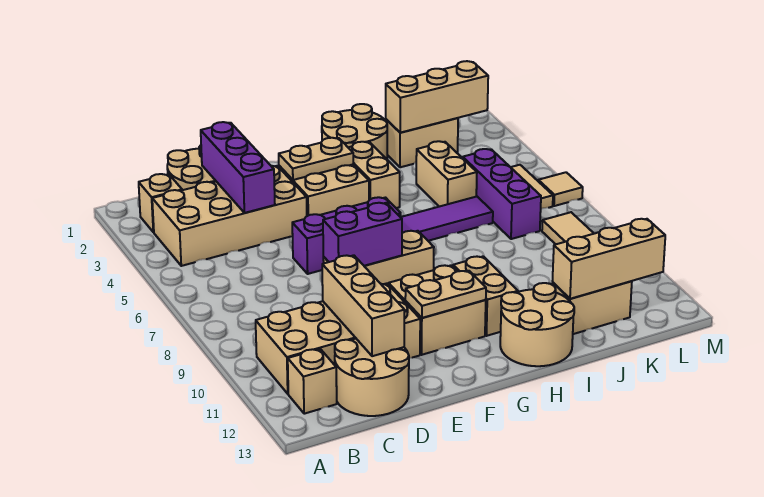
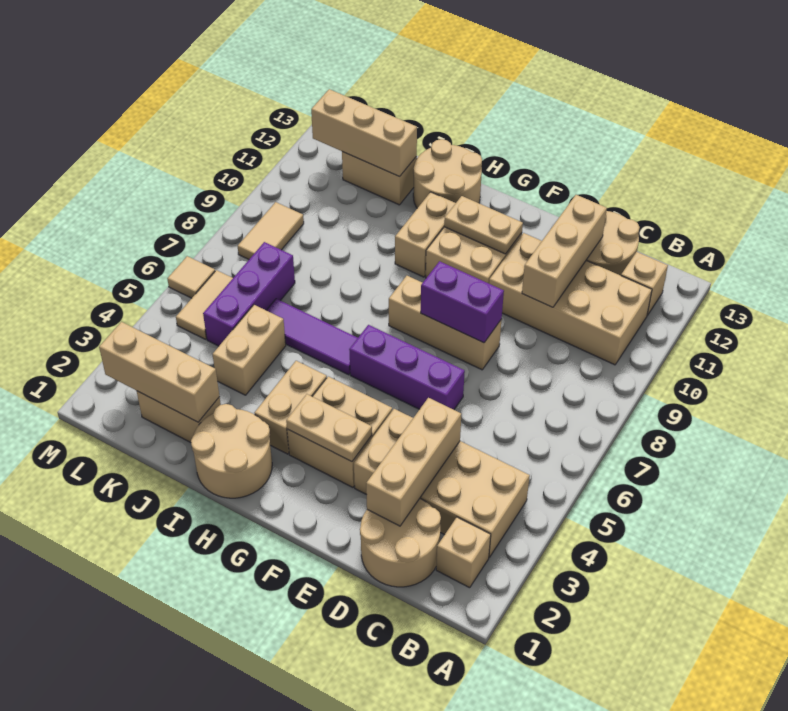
purple brick D2:D4 level 2 -> tan brick D2:D4 level 2

